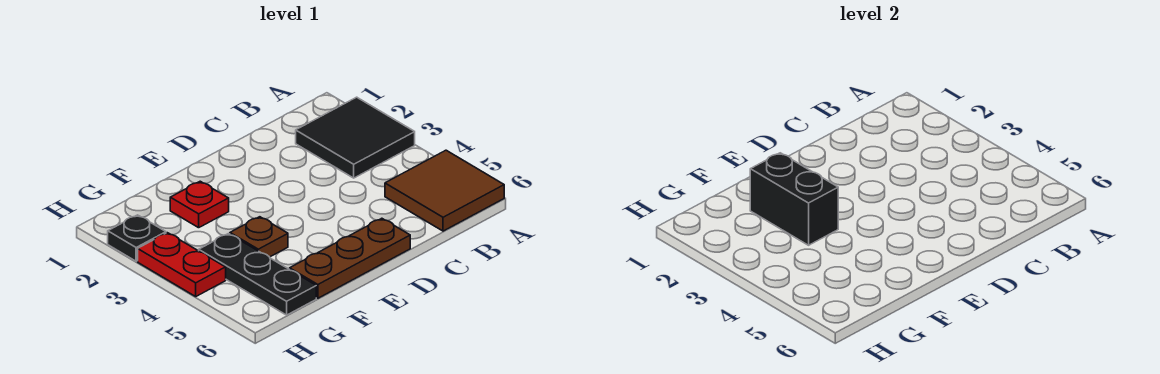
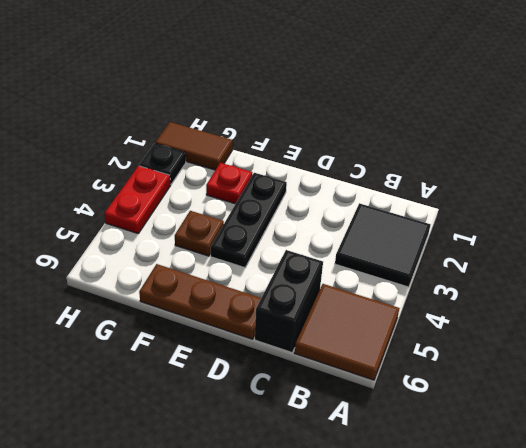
black brick F2:F3 level 2 -> black brick C5:C6 level 1
none -> brown tile G1:H1 level 1
black plate G4:G6 level 1 -> black plate E2:E4 level 1

